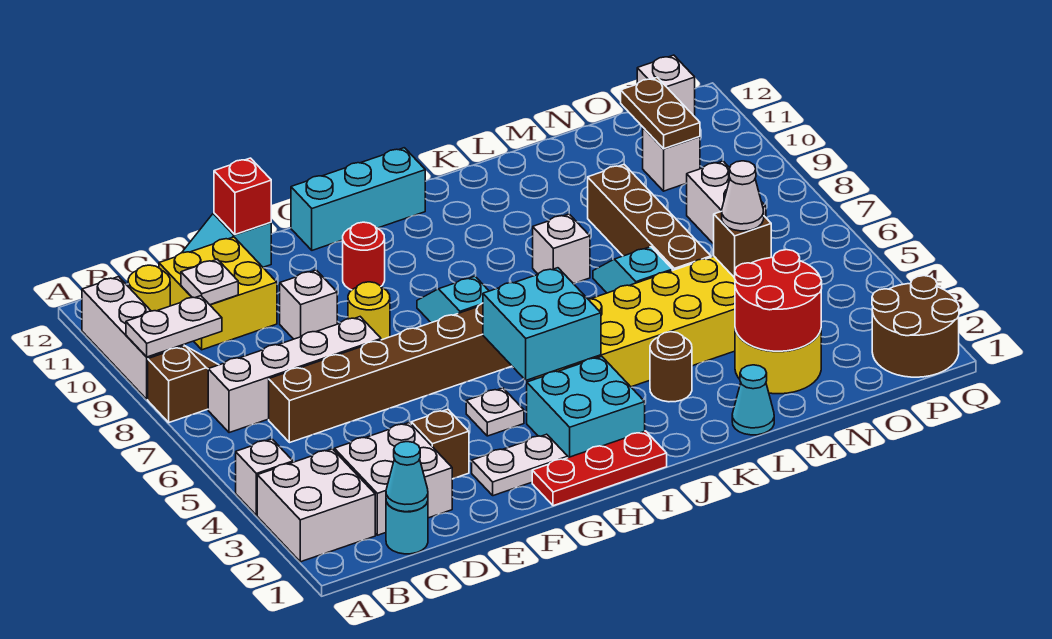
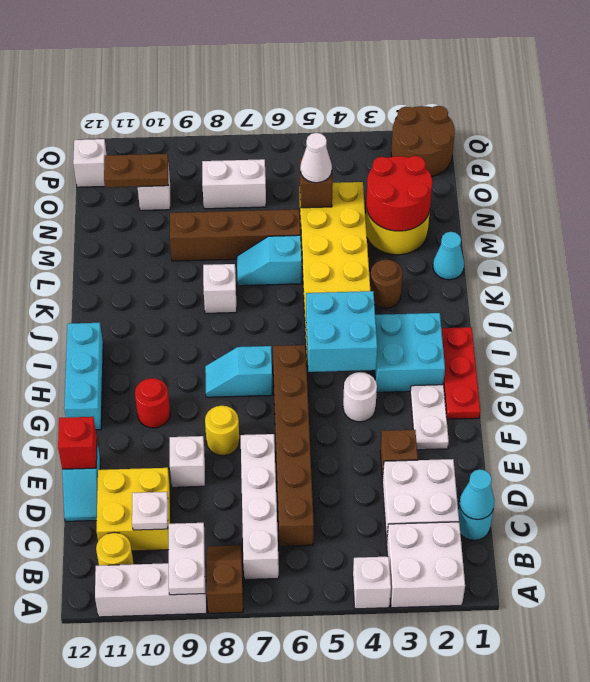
white plate G4 level 1 -> white round brick G4 level 1

